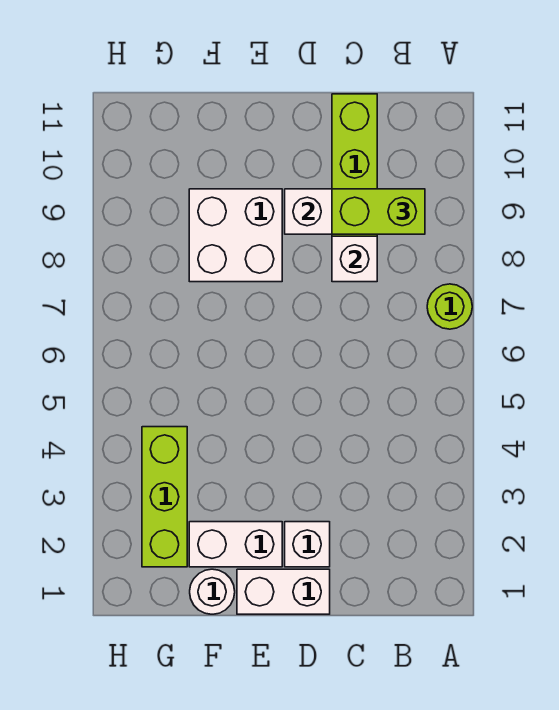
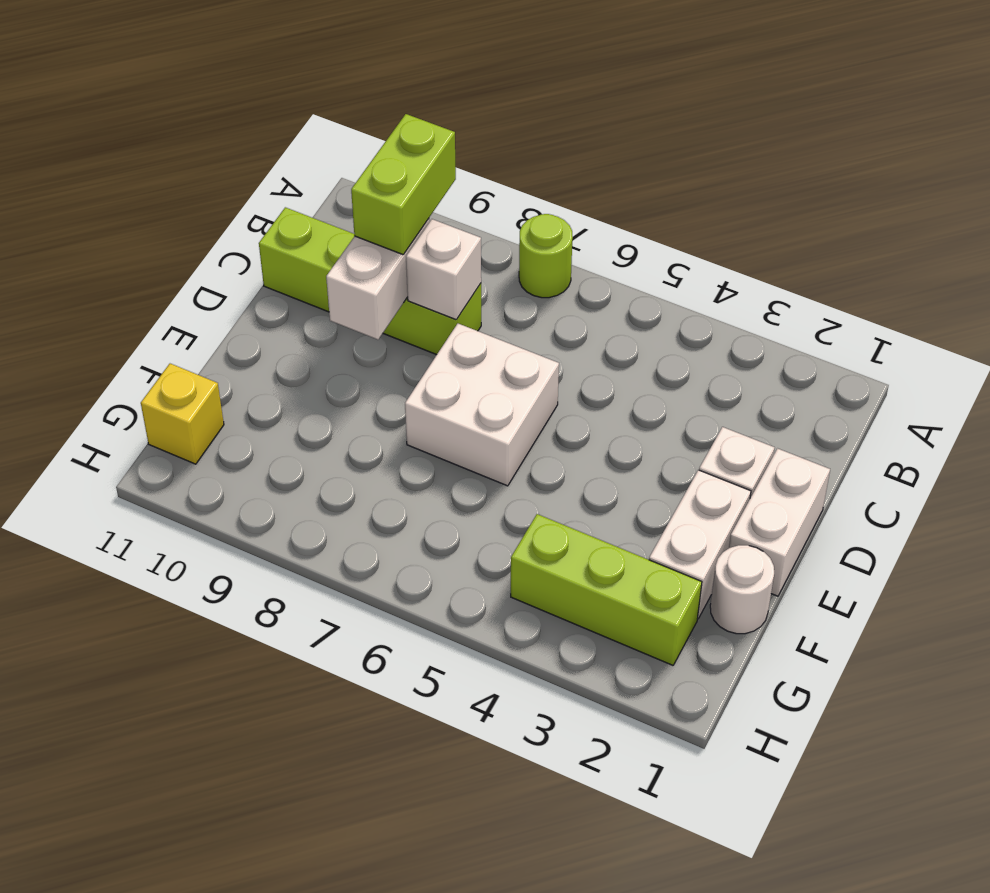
white brick E8:F9 level 1 -> white brick D6:E7 level 1
none -> yellow brick G11 level 1

